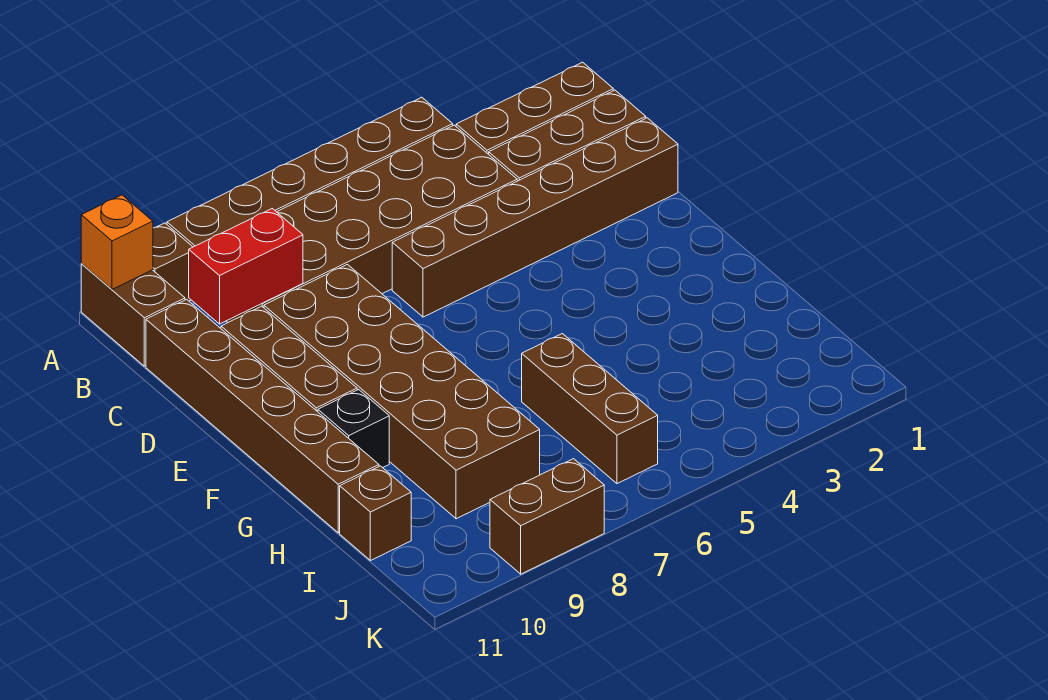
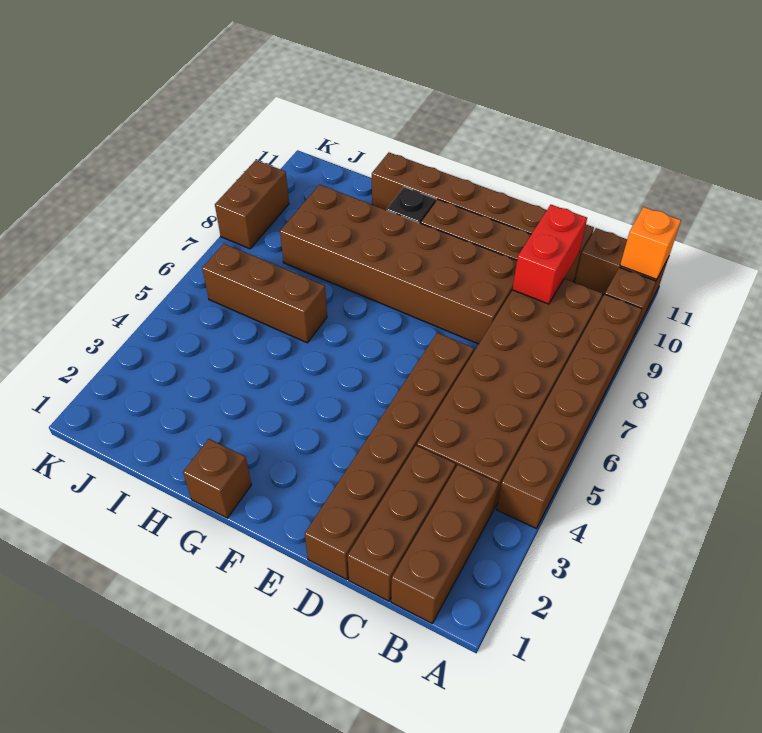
brown brick I11 level 1 -> brown brick G1 level 1

